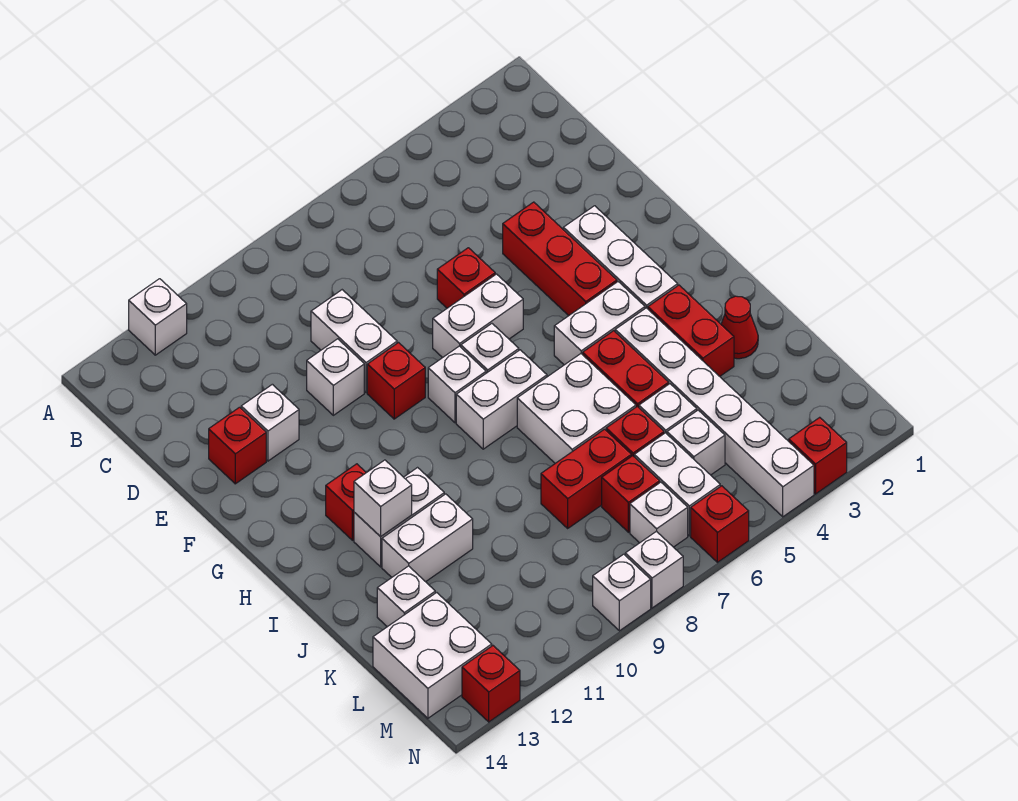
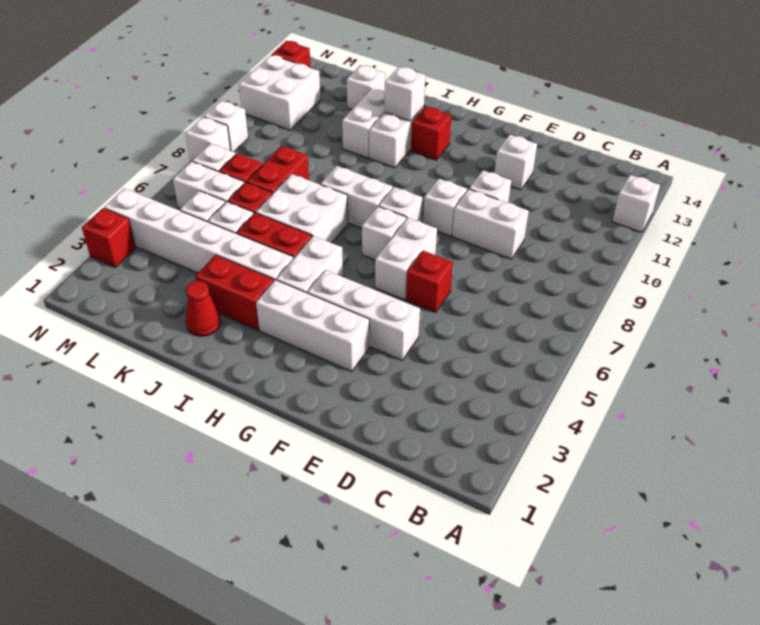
red brick E4:G4 level 1 -> white brick E4:G4 level 1
red brick E13 level 1 -> none
red brick F9 level 1 -> white brick F9 level 1
white brick H7:H8 level 1 -> white brick H8:I8 level 1
white brick L13:M14 level 1 -> white brick M11:N12 level 1
red brick N6 level 1 -> none

